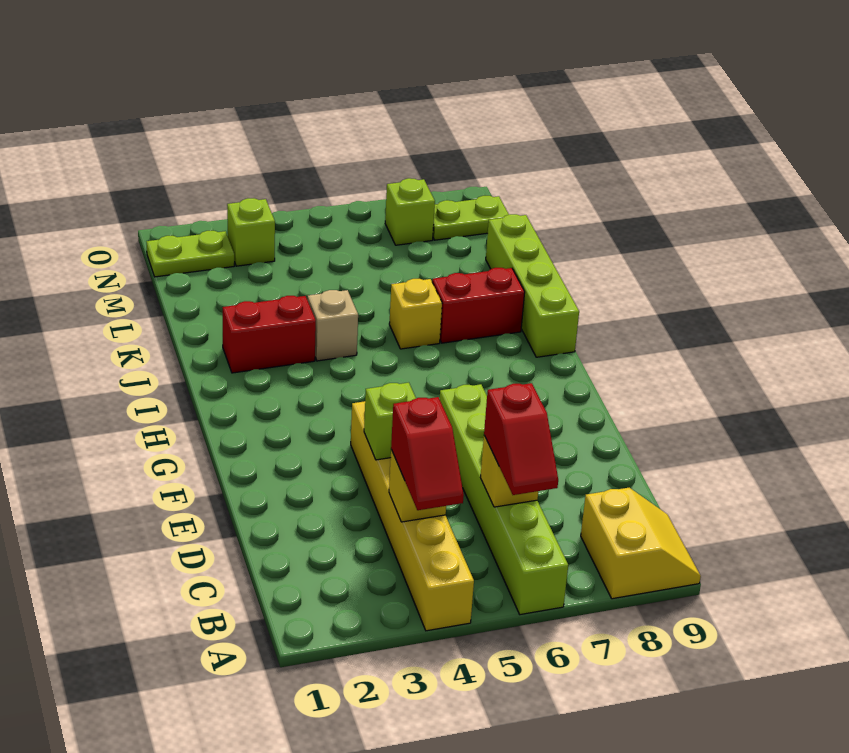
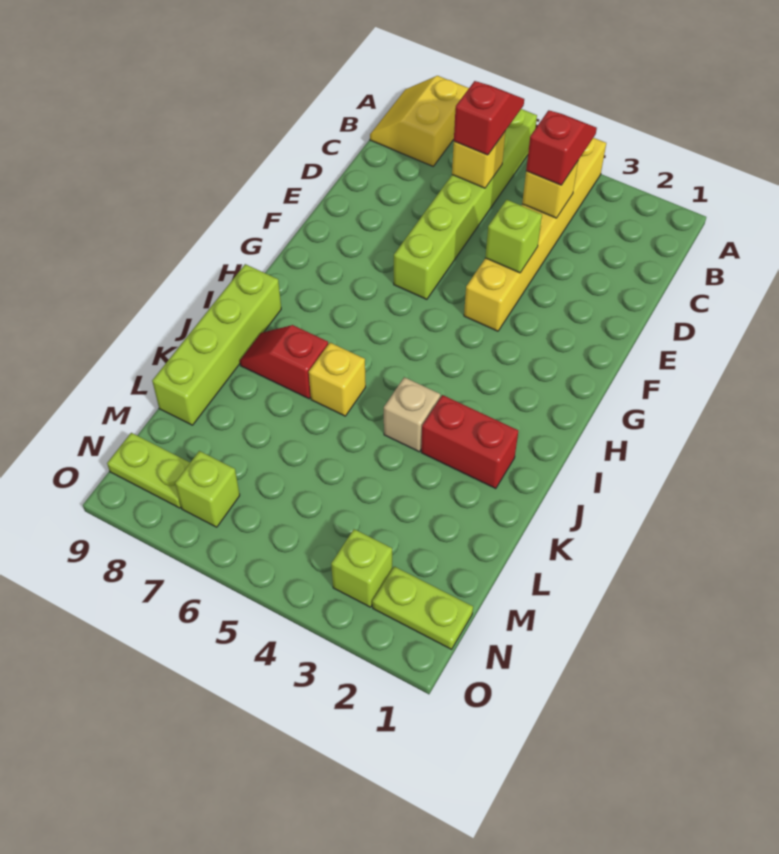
red brick J7:J8 level 1 -> red slope J7:J8 level 1 top 7

